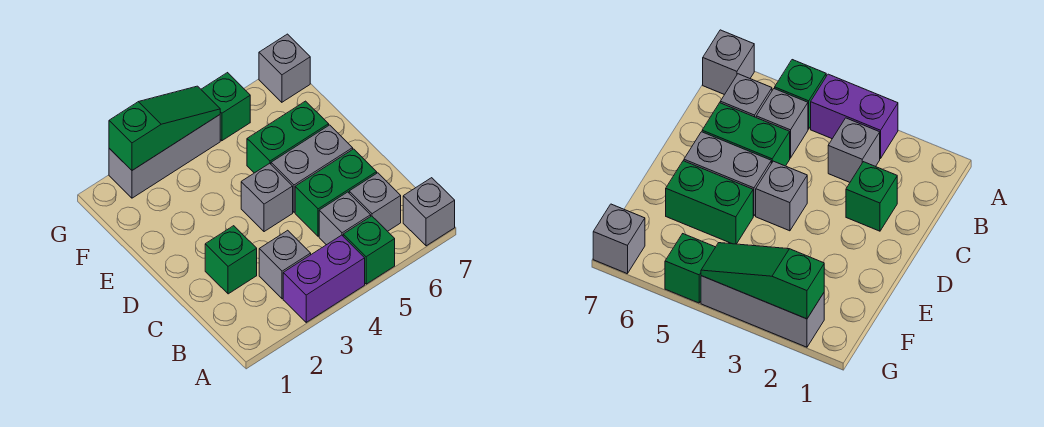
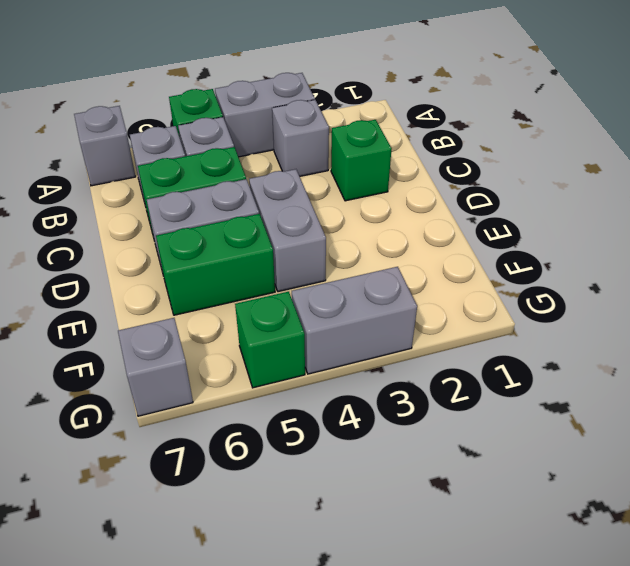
purple brick A3:A4 level 1 -> grey brick A3:A4 level 1
grey brick D4 level 1 -> grey brick D4:E4 level 1
grey brick G2:G4 level 1 -> grey brick G3:G4 level 1
green slope G2:G4 level 2 top 2 -> none

